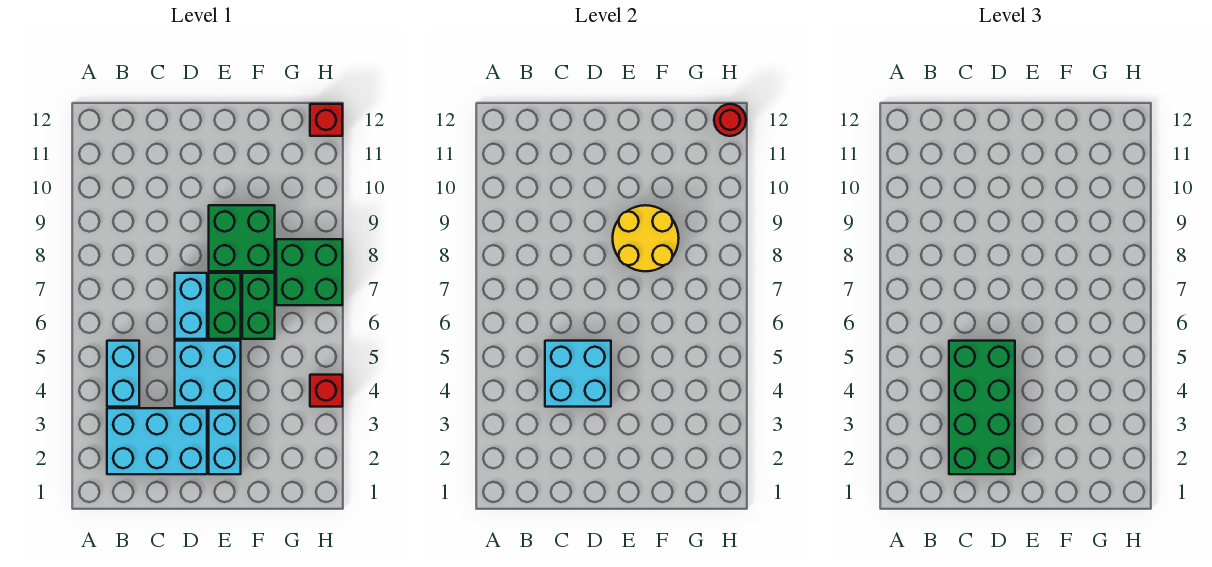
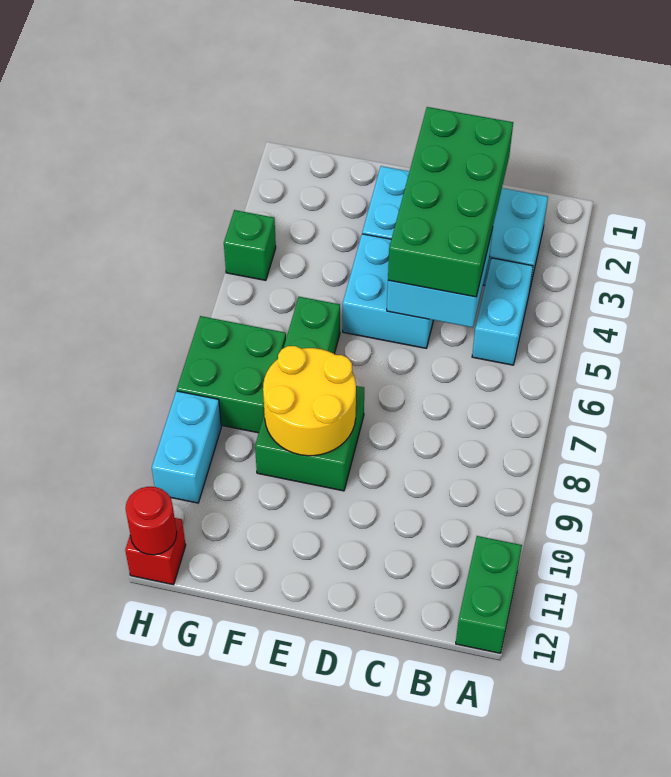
cyan brick D6:D7 level 1 -> cyan brick H9:H10 level 1
green brick E6:E7 level 1 -> green brick A11:A12 level 1
red brick H4 level 1 -> green brick H4 level 1

